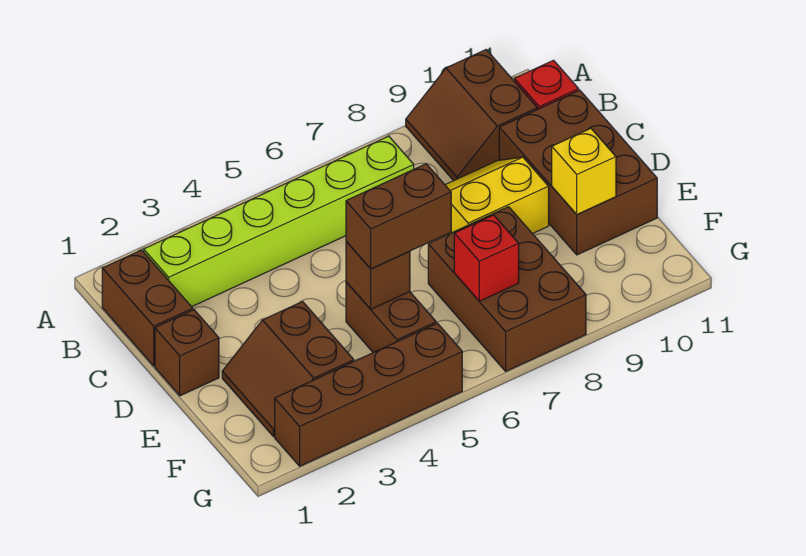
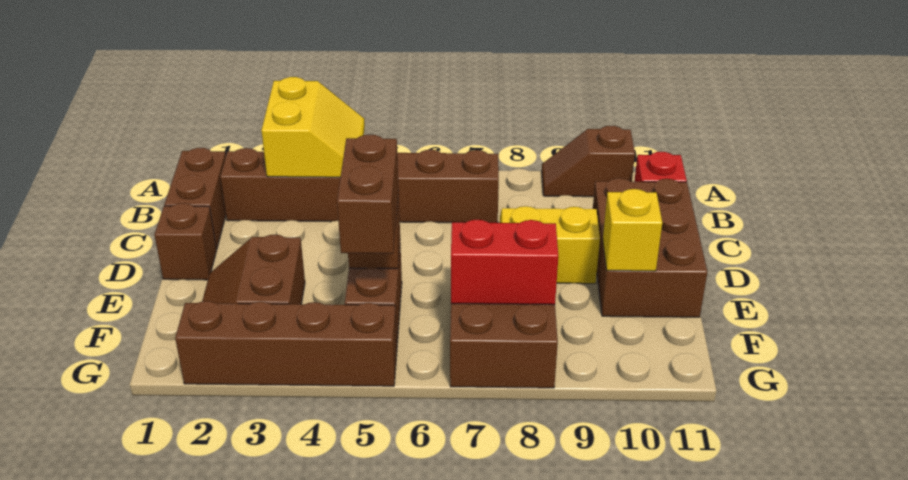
none -> yellow slope A3:B4 level 2 top 3
brown slope A9:B10 level 1 top 10 -> brown slope A9:A10 level 1 top 10
lime brick B2:B7 level 1 -> brown brick B2:B7 level 1
brown brick E5:E6 level 3 -> brown brick E5:F5 level 3
red brick F7 level 2 -> red brick F7:F8 level 2

